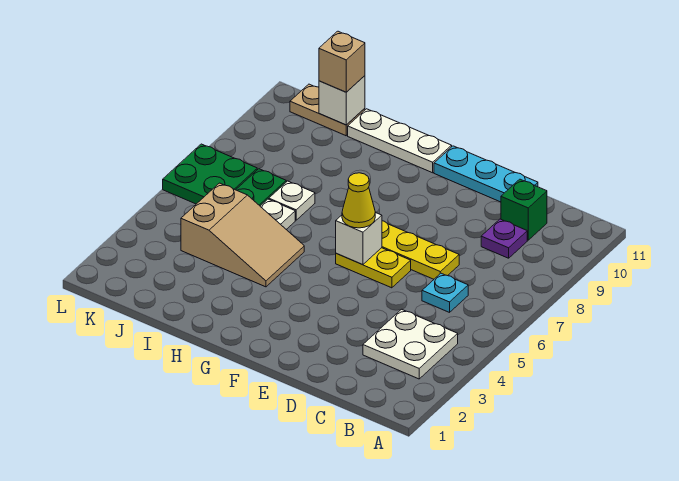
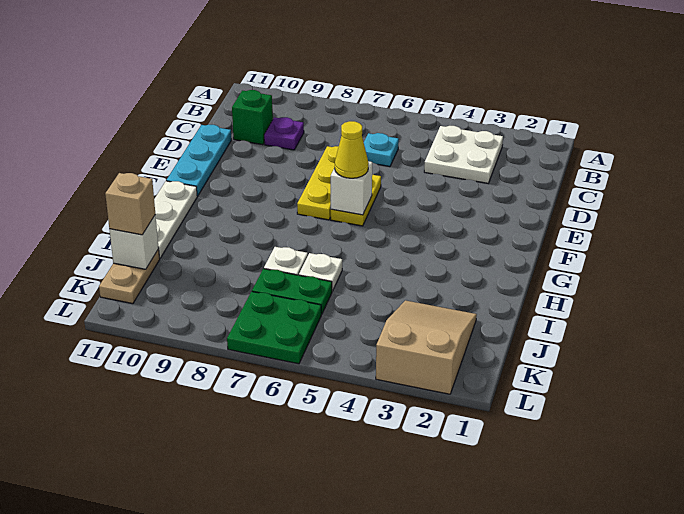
tan slope H4:J5 level 1 top J -> tan slope J2:L3 level 1 top L

